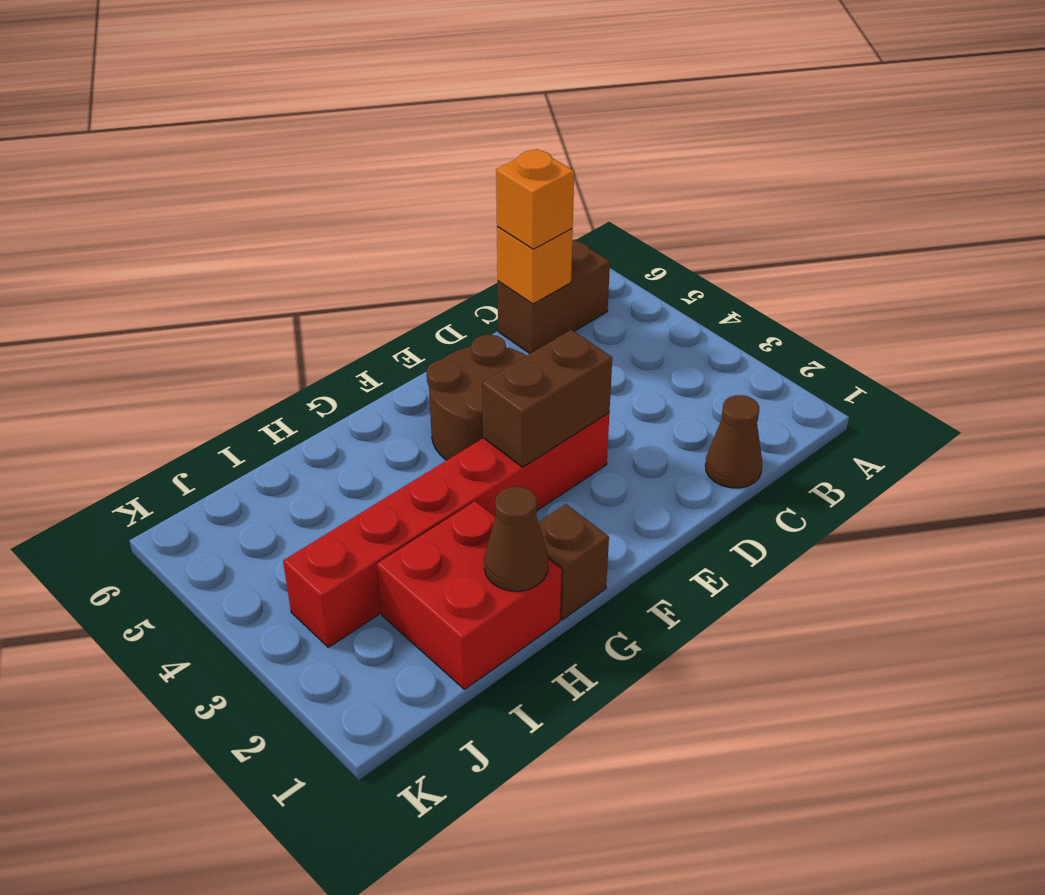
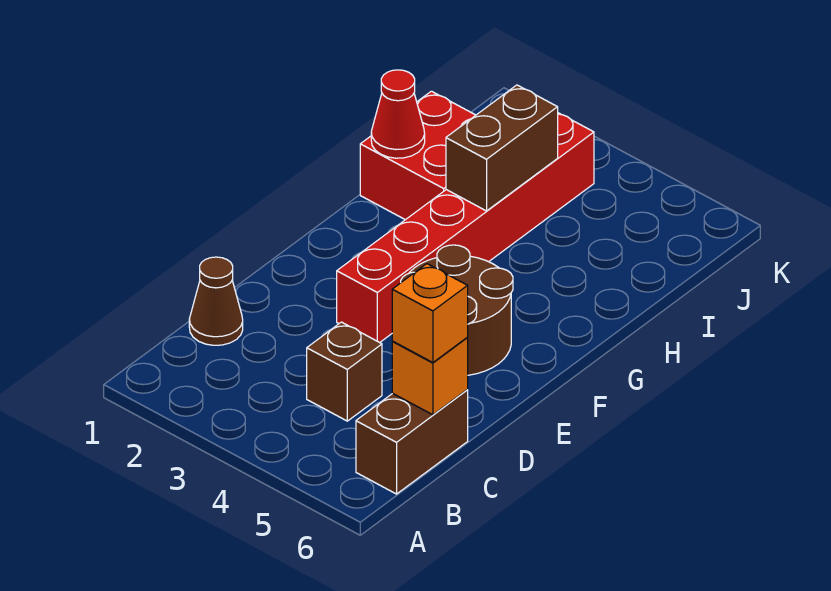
brown brick E3:F3 level 2 -> brown brick H3:I3 level 2
brown brick G1 level 1 -> brown brick C4 level 1
brown cone H1 level 2 -> red cone H1 level 2

